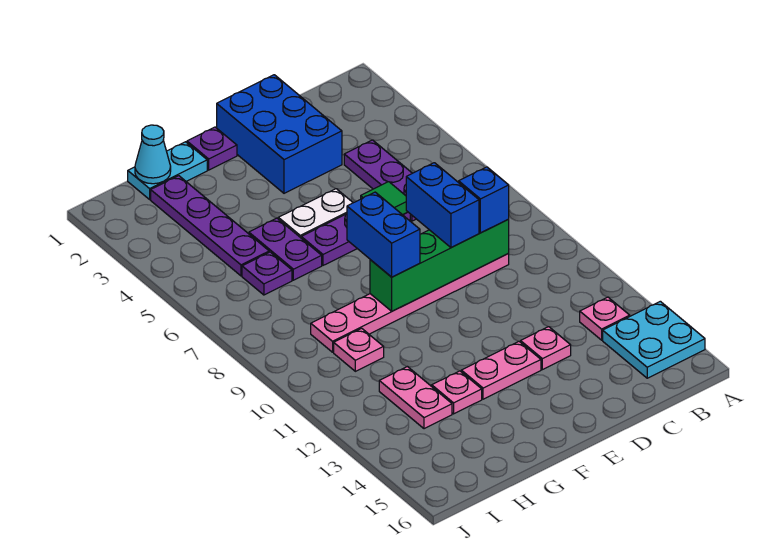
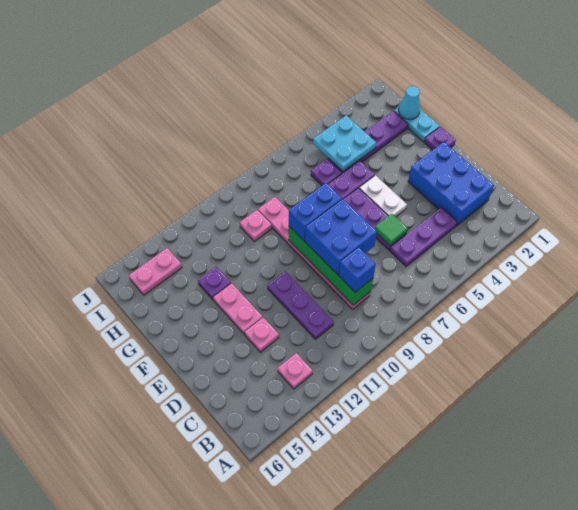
cyan plate A14:B15 level 1 -> cyan plate H4:I5 level 2
none -> purple plate C11:E11 level 1
blue brick D1:E3 level 1 -> blue brick C2:E3 level 1
blue brick D8:D9 level 3 -> blue brick D8:E9 level 3
pink plate G13 level 1 -> purple plate G13 level 1
pink plate H12:H13 level 1 -> pink plate I14:I15 level 1

